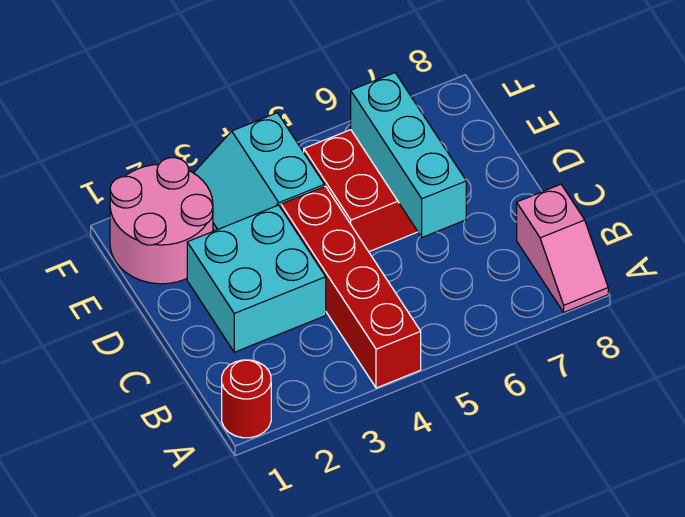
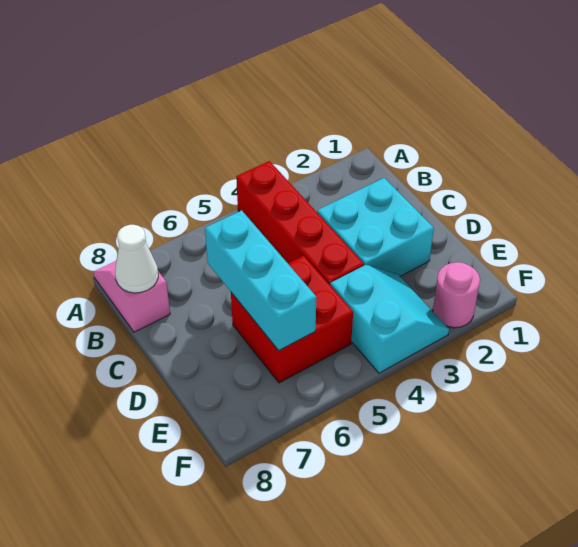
red round brick A1 level 1 -> none
none -> white cone B8 level 2
pink round brick E1:F2 level 1 -> pink round brick F2 level 1

